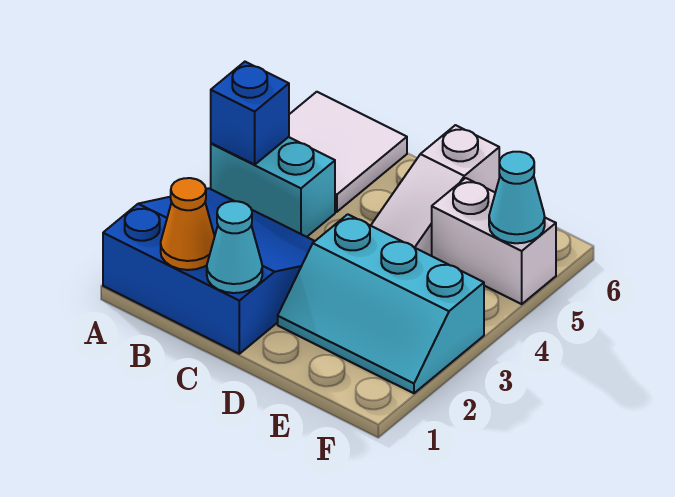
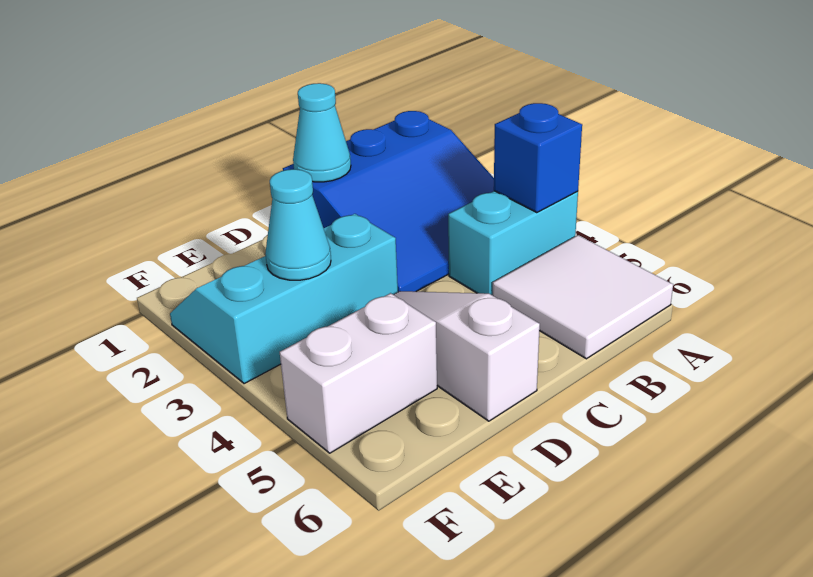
orange cone B1 level 2 -> none
cyan cone F5 level 2 -> cyan cone E3 level 2

